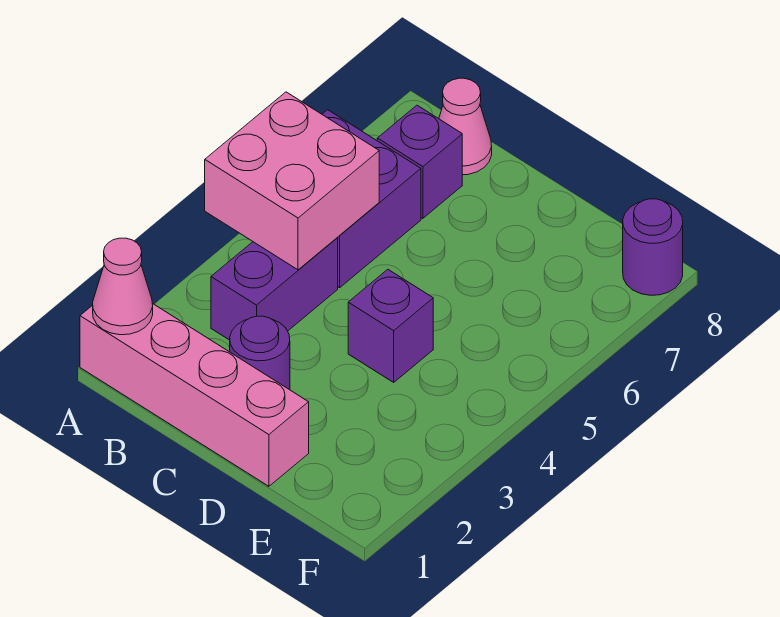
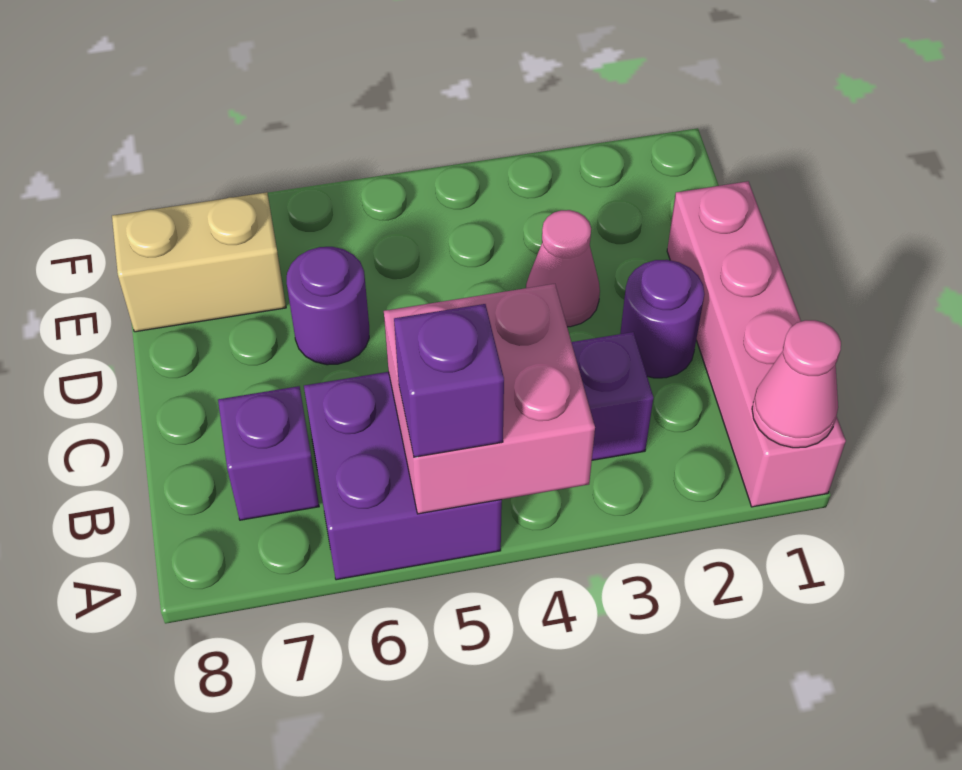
pink cone B8 level 1 -> pink cone D3 level 1
purple brick D4 level 1 -> purple brick A5 level 3
none -> tan brick E7:E8 level 1
purple round brick F8 level 1 -> purple round brick D6 level 1

